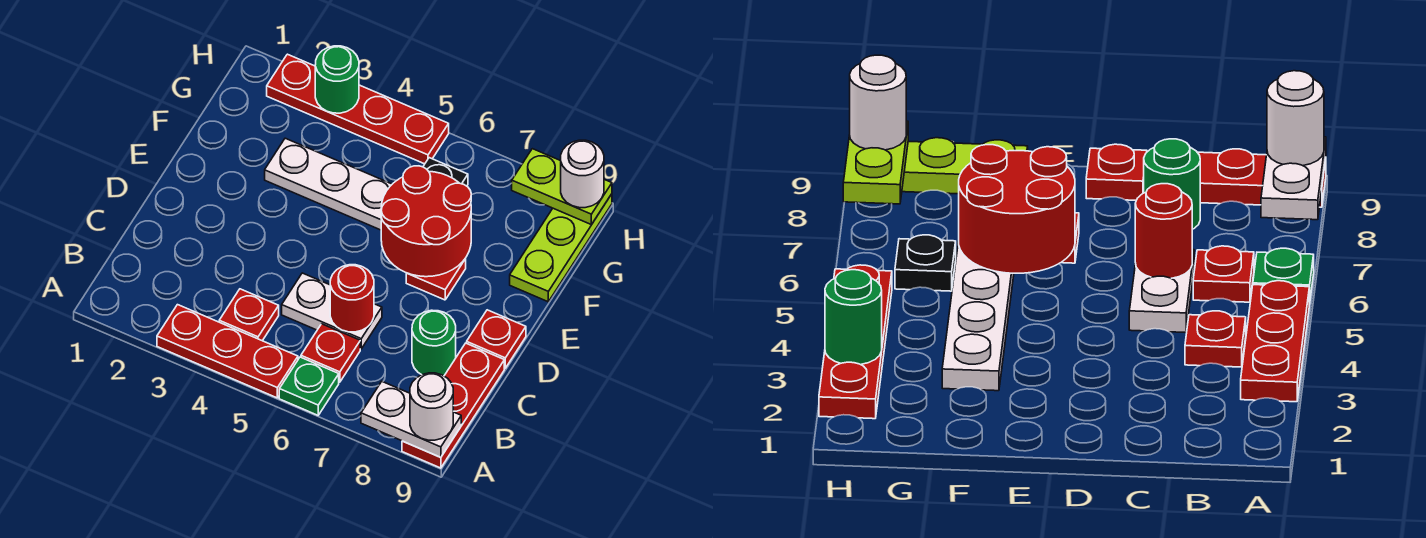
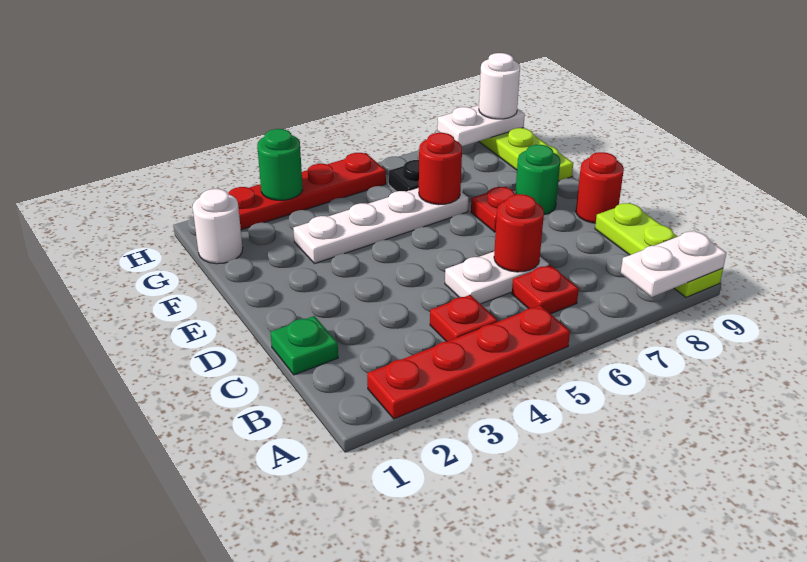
red plate A3:A5 level 1 -> red plate A2:A5 level 1
green plate A6 level 1 -> green plate C1 level 1
red plate A9:C9 level 1 -> lime plate A9:C9 level 1
white round brick A9 level 3 -> white round brick G1 level 1
green round brick C8 level 1 -> green round brick E8 level 1
red plate D9 level 1 -> red round brick D9 level 1
red round brick E6:F7 level 2 -> red round brick F6 level 2
lime plate H8:H9 level 2 -> white plate H8:H9 level 2

